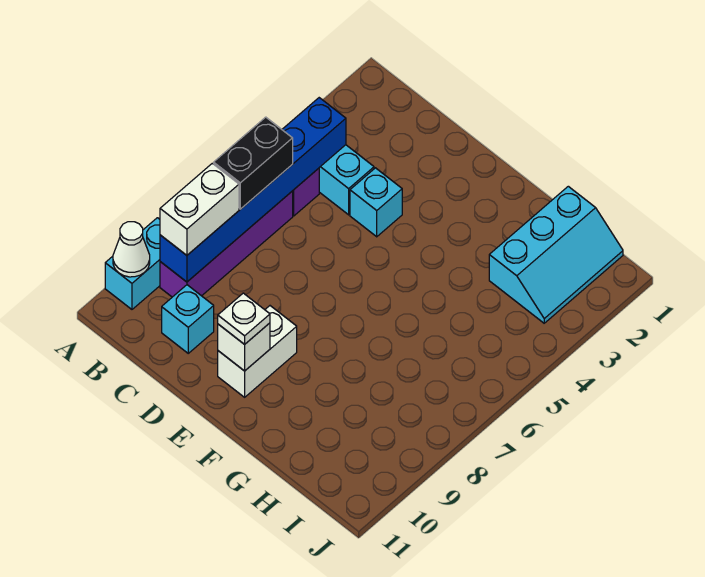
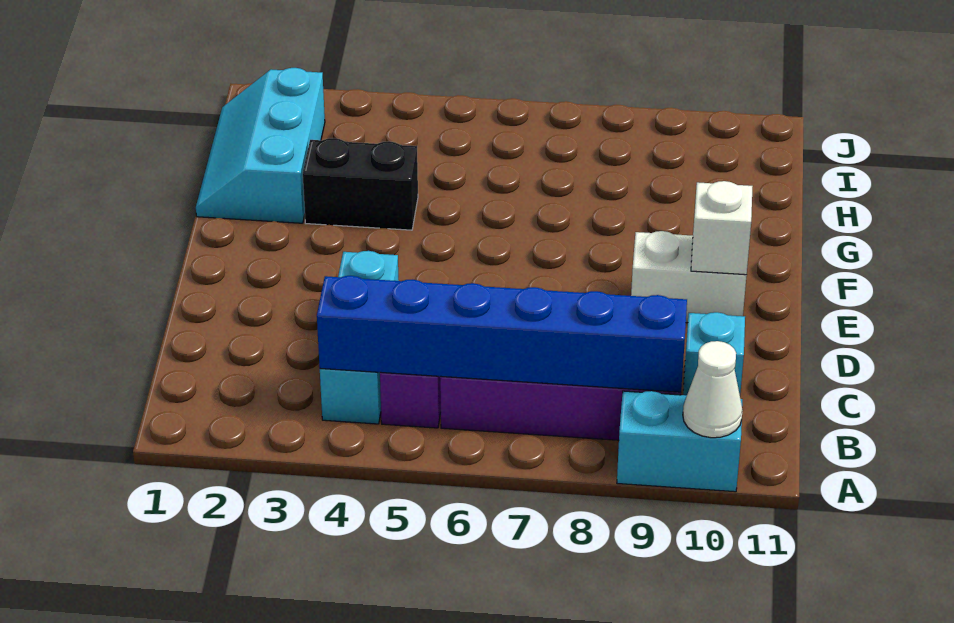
black brick B6:B7 level 3 -> black brick G3:G4 level 1
white brick B8:B9 level 3 -> none
white plate E10 level 3 -> none
cyan slope H1:I3 level 1 top H -> cyan slope G1:I2 level 1 top 2

